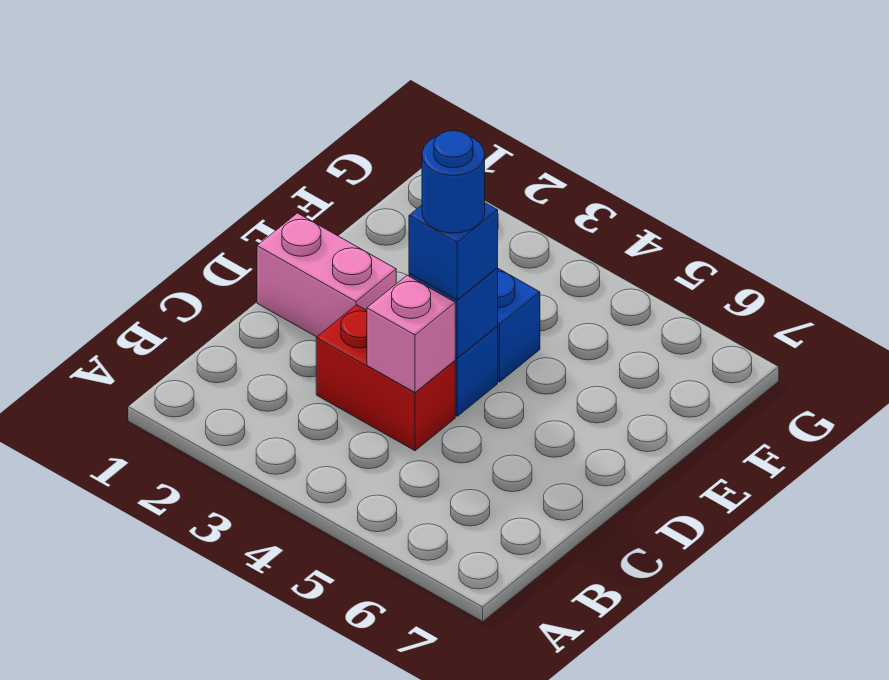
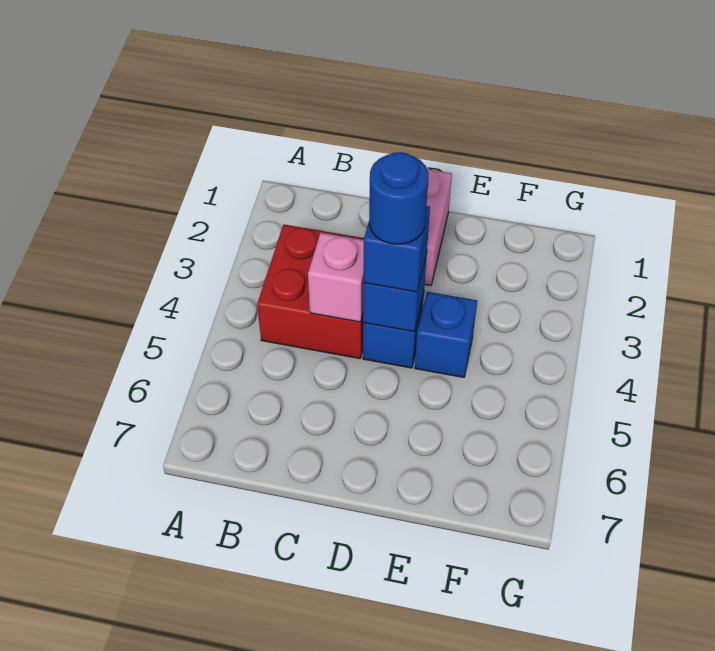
red brick C3:C4 level 1 -> red brick B3:C4 level 1

